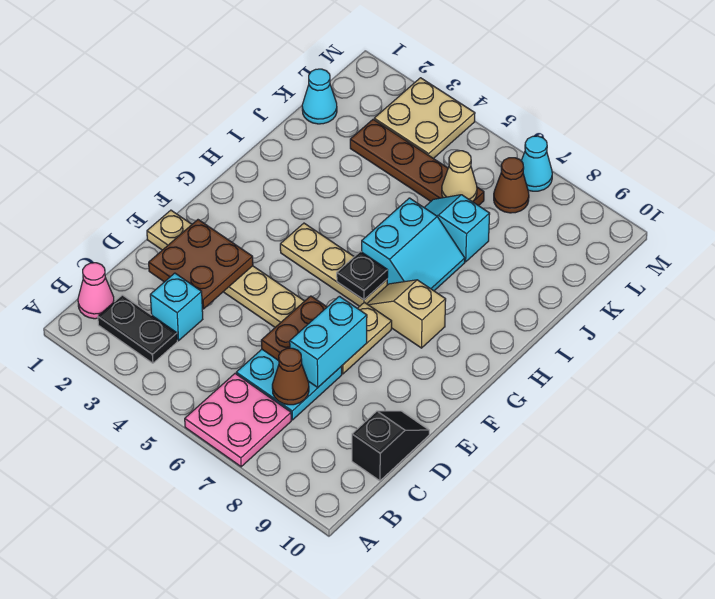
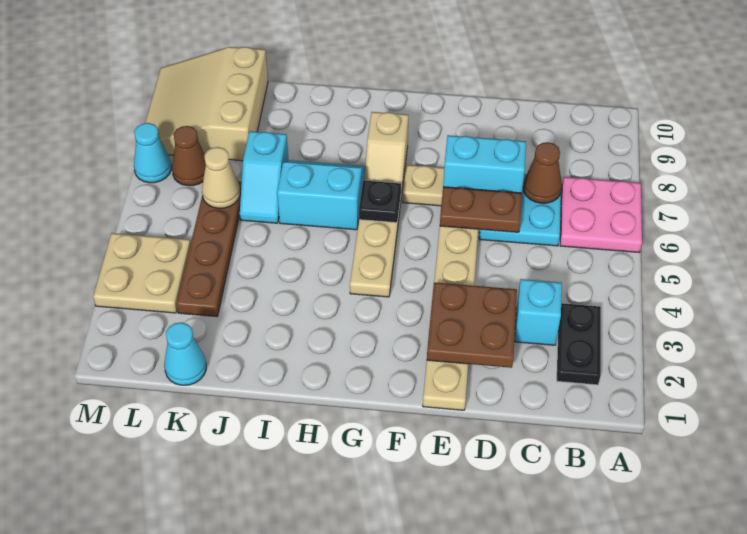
pink cone B1 level 1 -> none
black slope C10:D10 level 1 top C -> none
none -> tan slope K8:M10 level 1 top K

